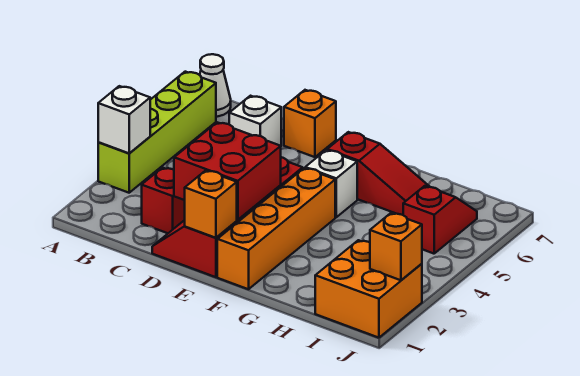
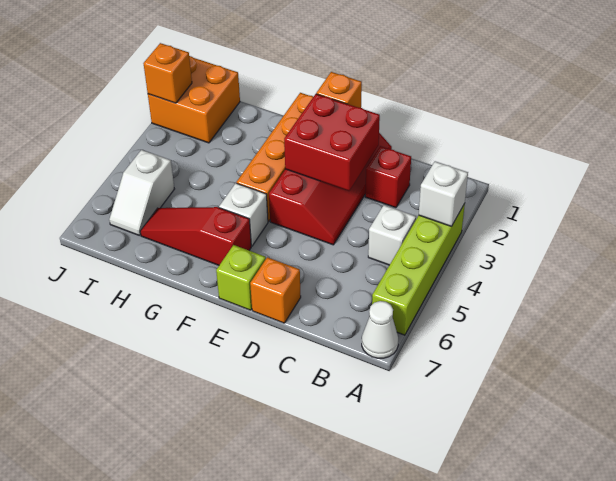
white brick C6 level 1 -> white brick B4 level 1
none -> lime brick E7 level 1
red slope I5:I6 level 1 top 5 -> white slope I5:I6 level 1 top 5

